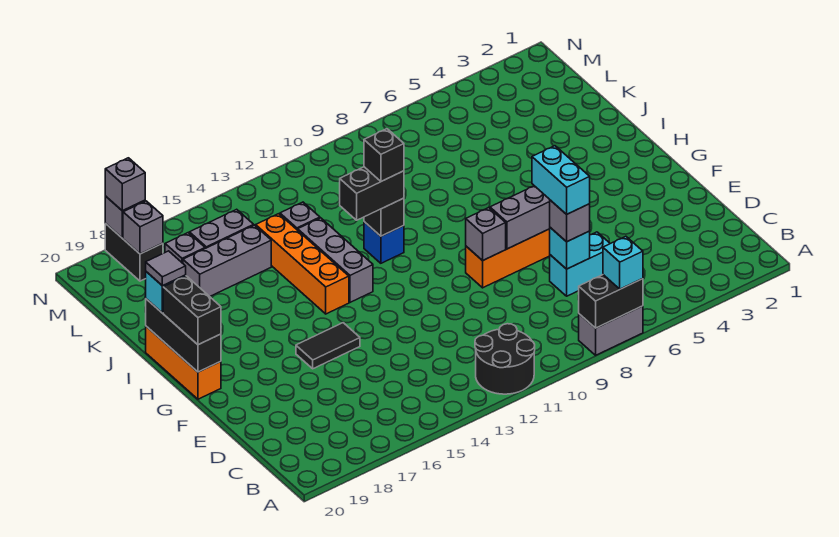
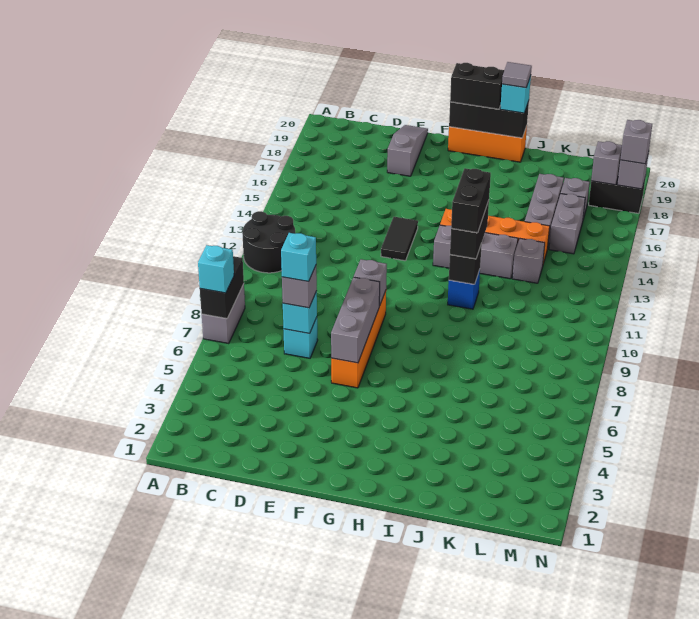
cyan brick D6:D7 level 1 -> cyan brick D7 level 1
cyan brick D7:E7 level 4 -> cyan brick D7 level 4
none -> grey slope E18:E20 level 1 top 18
black tile F15:F16 level 1 -> black tile F13:F14 level 1
black brick I11 level 4 -> black brick I11:I12 level 4

